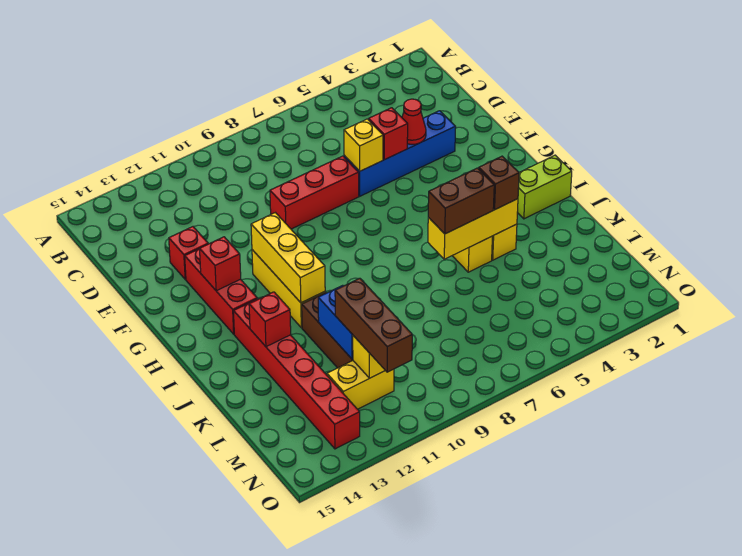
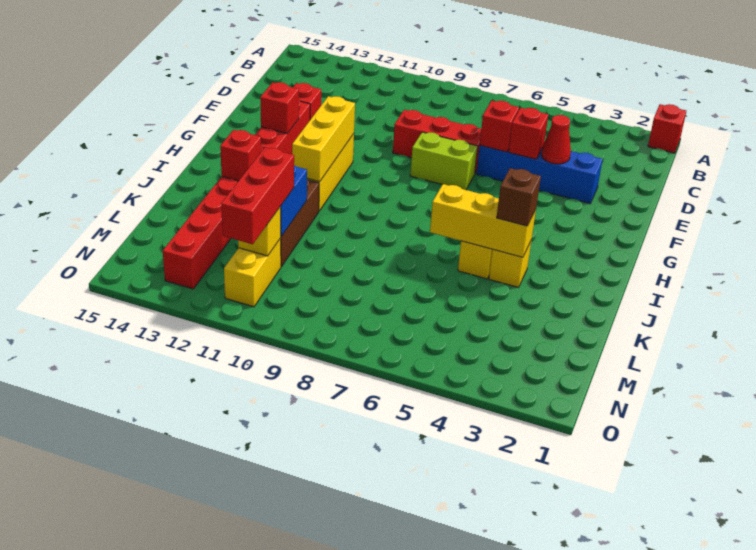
none -> red brick A1 level 1
yellow brick E6 level 2 -> red brick E6 level 2
lime brick I1:I2 level 1 -> lime brick F7:F8 level 1
brown brick J5:J6 level 3 -> none
brown brick L11:N11 level 3 -> red brick L11:N11 level 3
yellow brick M11:M12 level 1 -> yellow brick M11:N11 level 1

